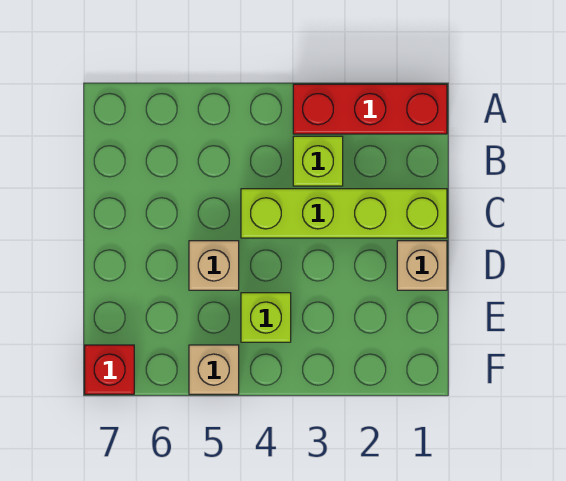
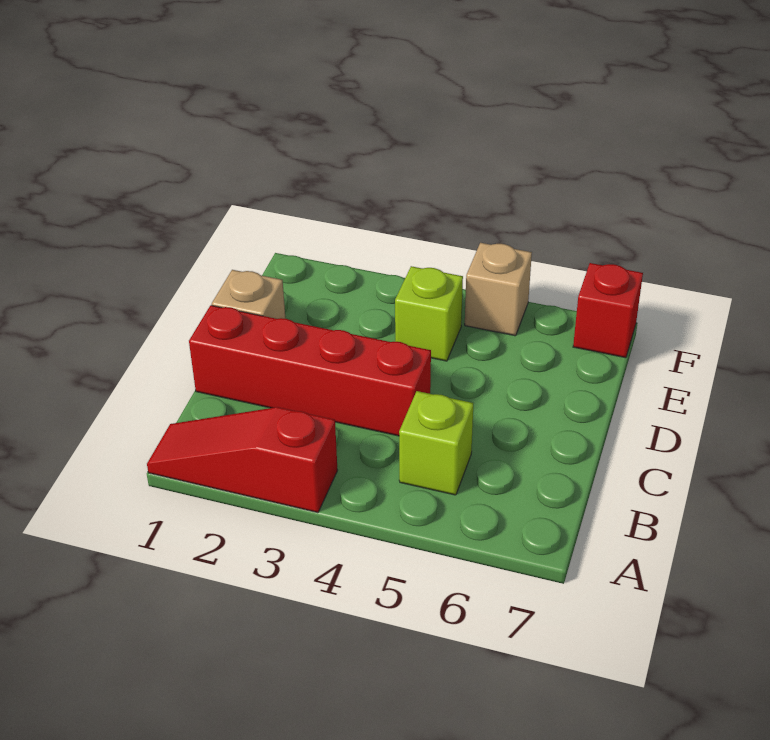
red brick A1:A3 level 1 -> red slope A1:A3 level 1 top 3
lime brick B3 level 1 -> lime brick B5 level 1
lime brick C1:C4 level 1 -> red brick C1:C4 level 1
tan brick D5 level 1 -> none

